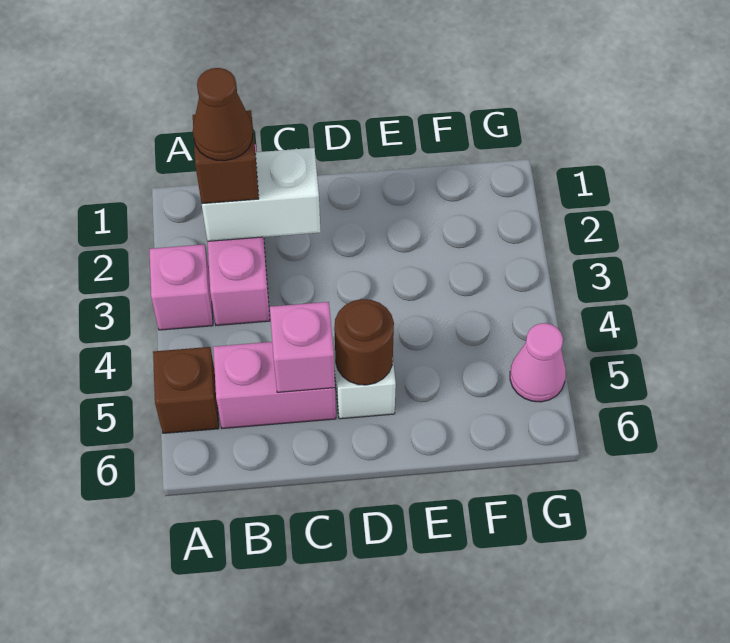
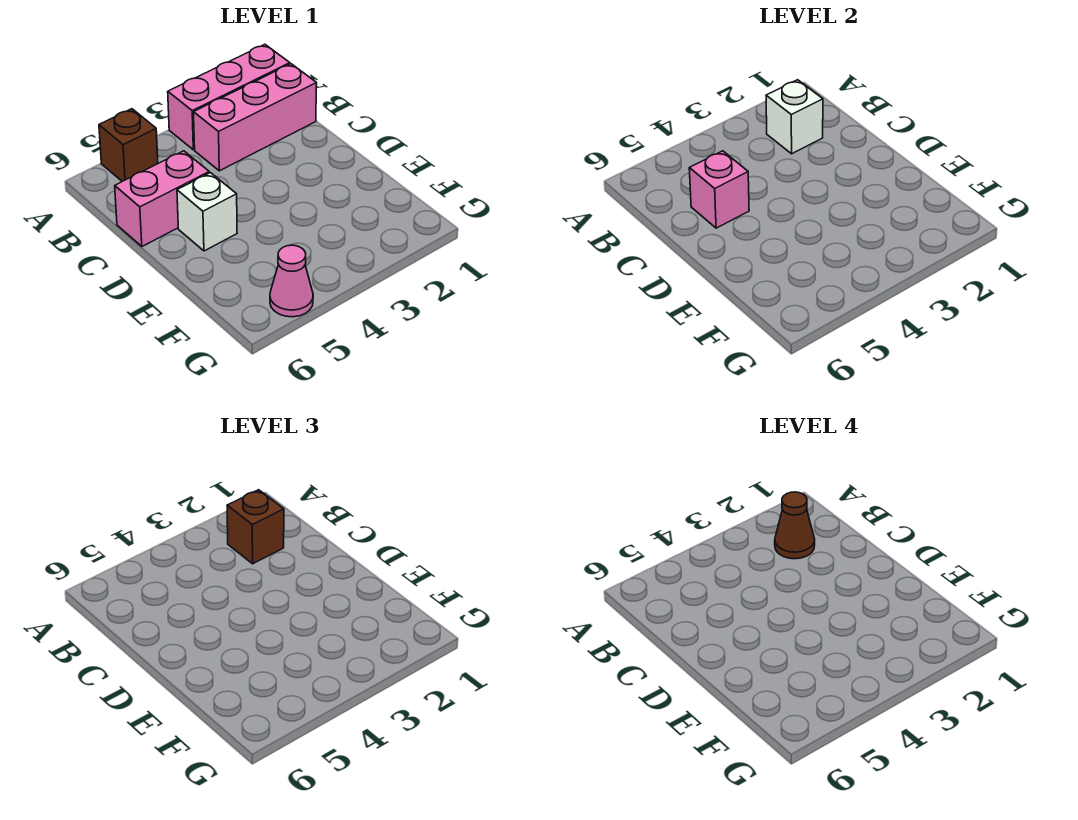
pink brick A3 level 1 -> pink brick A1:A3 level 1
white brick B2:C2 level 2 -> white brick B2 level 2
pink brick B5:C5 level 1 -> pink brick C5:C6 level 1
brown round brick D5 level 2 -> none

